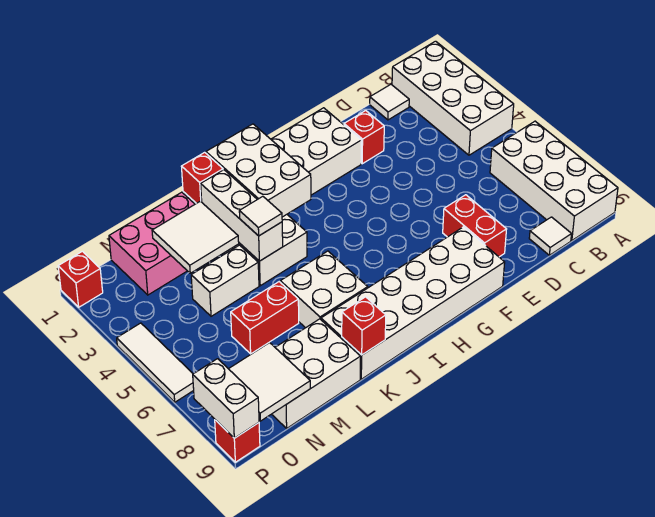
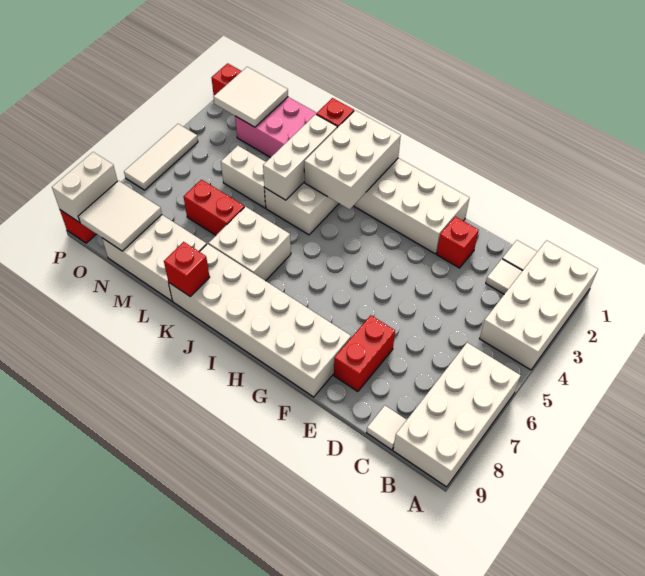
white tile K4 level 3 -> white tile C2 level 1
white tile L2:M3 level 2 -> white tile N1:O2 level 2

